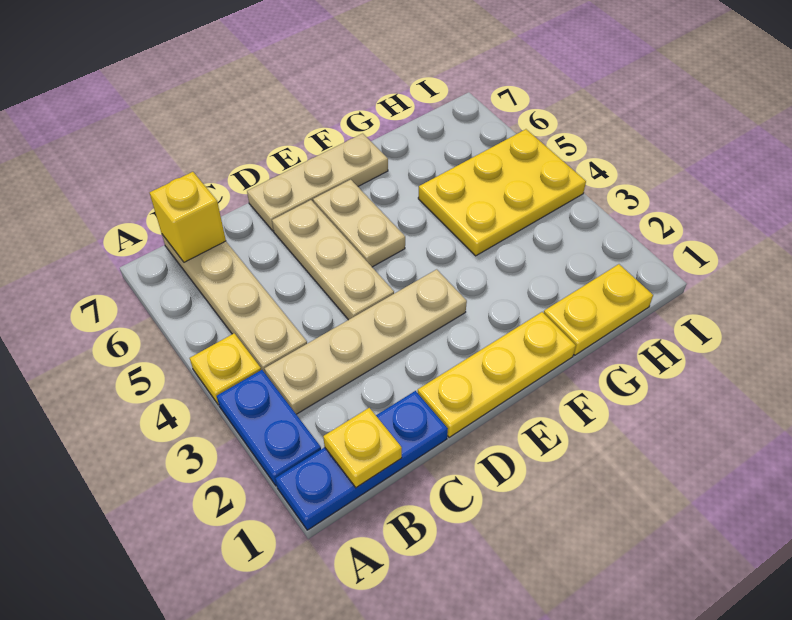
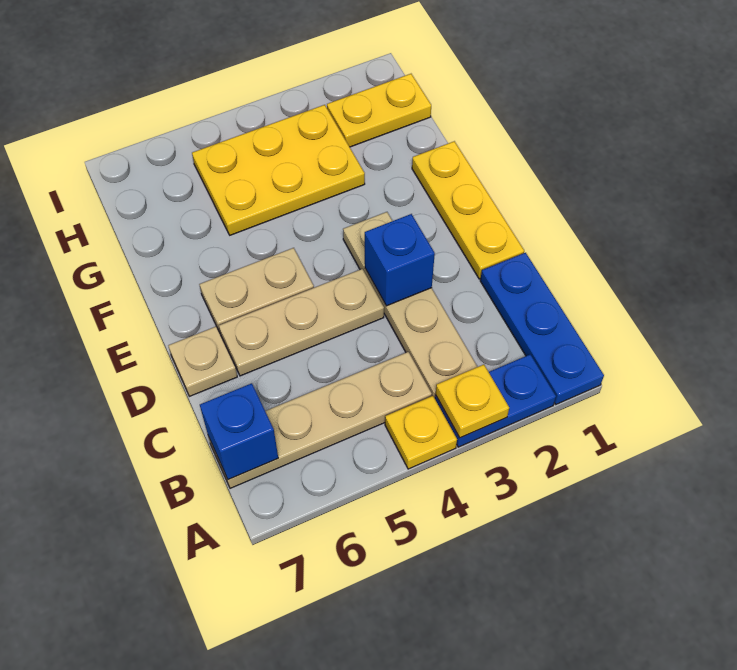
yellow plate B1 level 2 -> yellow plate A3 level 2
yellow brick B7 level 2 -> blue brick B7 level 2
none -> blue brick D3 level 2
tan plate D7:F7 level 1 -> tan plate D7 level 1
yellow plate G1:H1 level 1 -> yellow plate H1:H2 level 1
yellow plate G4:I5 level 1 -> yellow plate G3:H5 level 1

